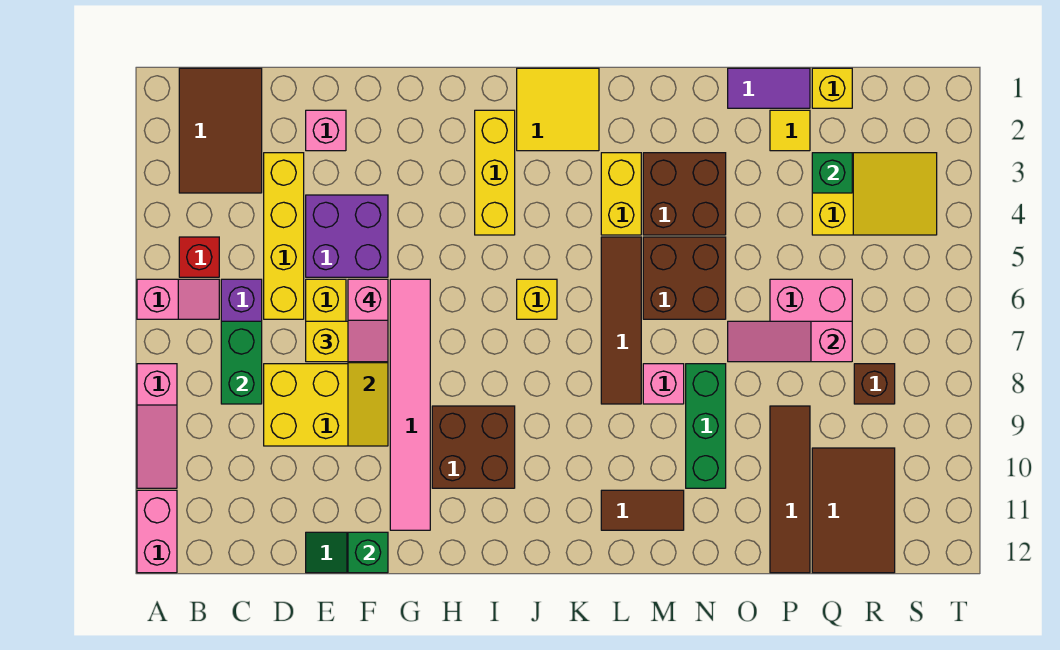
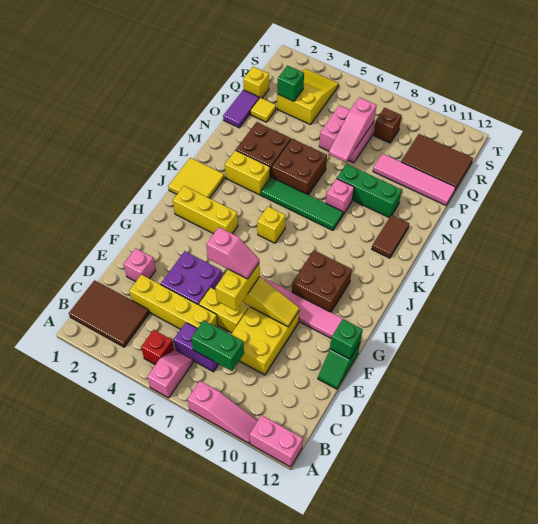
brown tile L5:L8 level 1 -> green tile L5:L8 level 1
brown tile P9:P12 level 1 -> pink tile P9:P12 level 1

